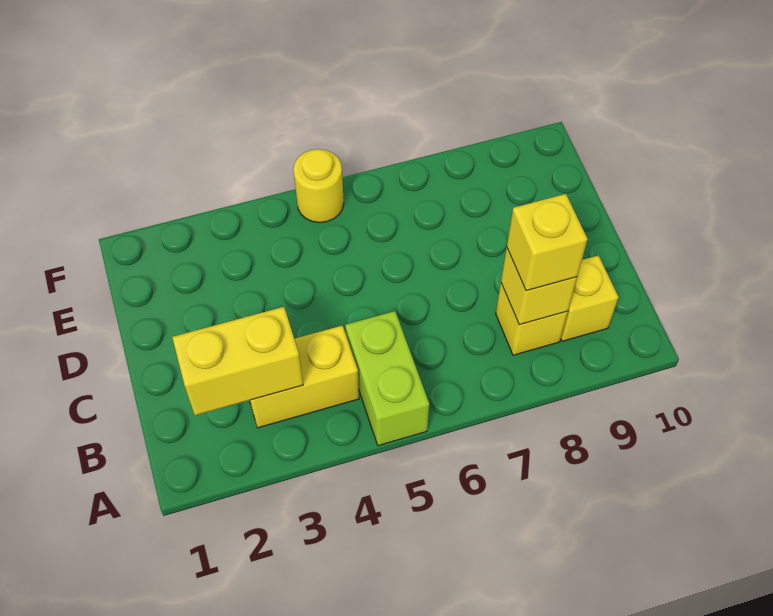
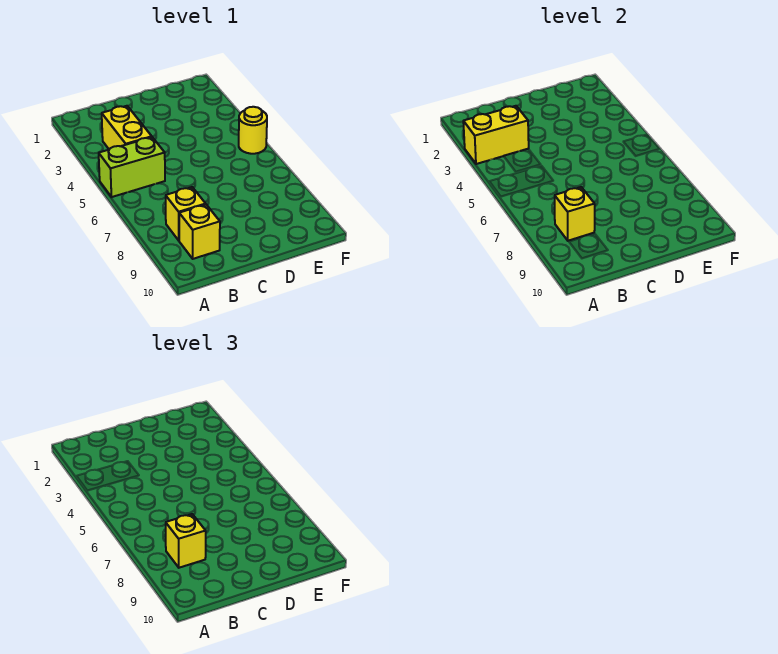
yellow brick B2:B3 level 2 -> yellow brick A3:B3 level 2

